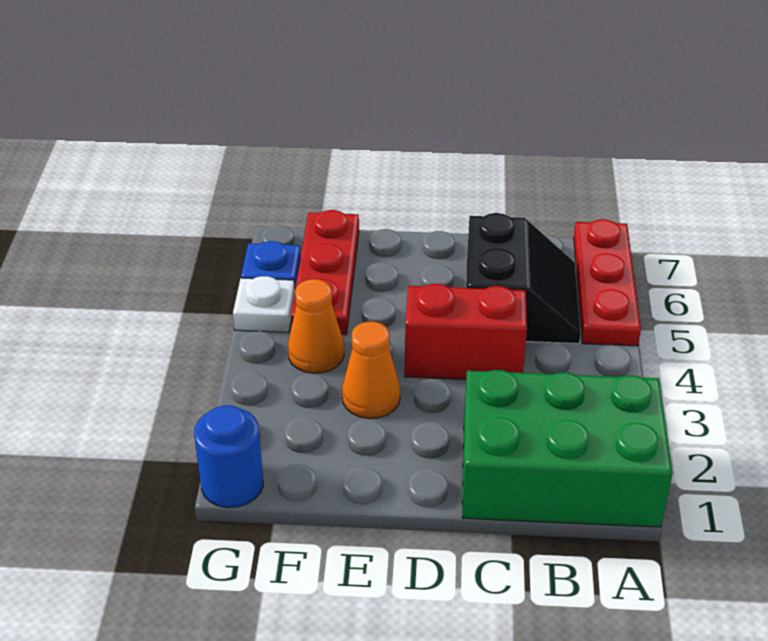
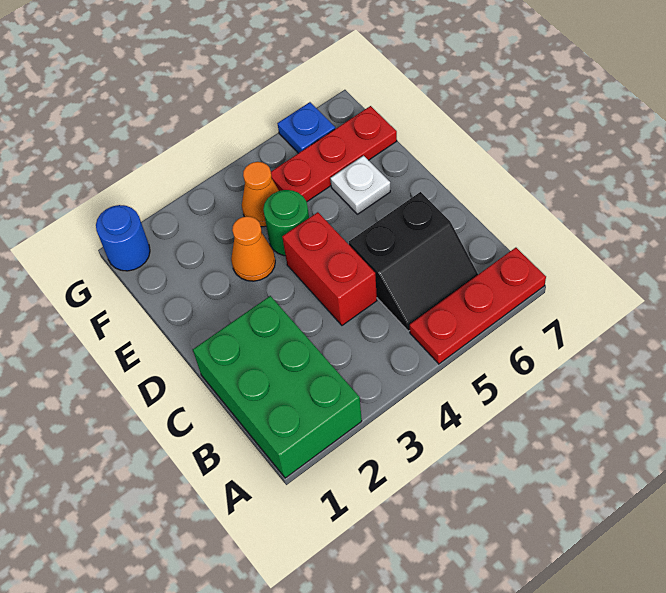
none -> green round brick E4 level 1
white plate G5 level 1 -> white plate E6 level 1

